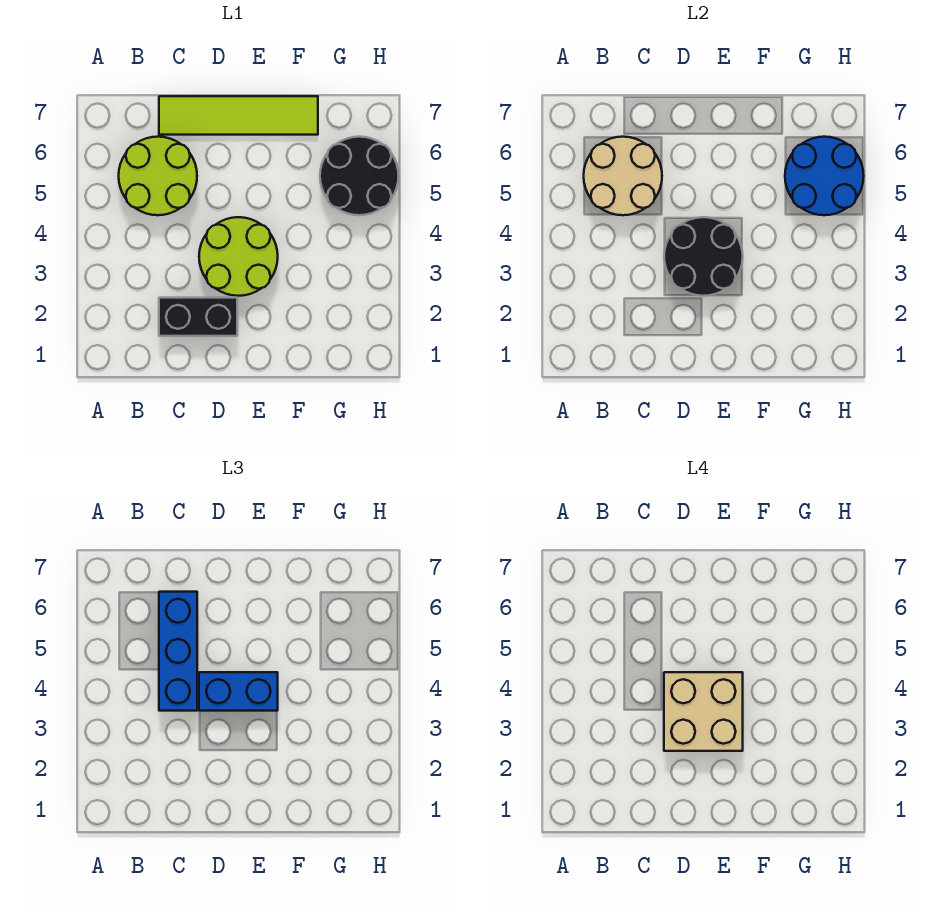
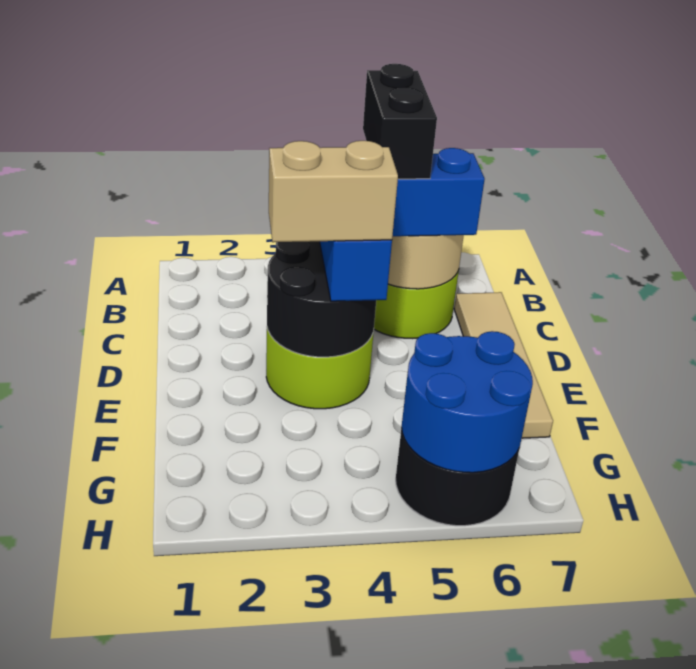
black brick C2:D2 level 1 -> black brick B5:C5 level 4
lime tile C7:F7 level 1 -> tan tile C7:F7 level 1
tan brick D3:E4 level 4 -> tan brick E3:E4 level 4

